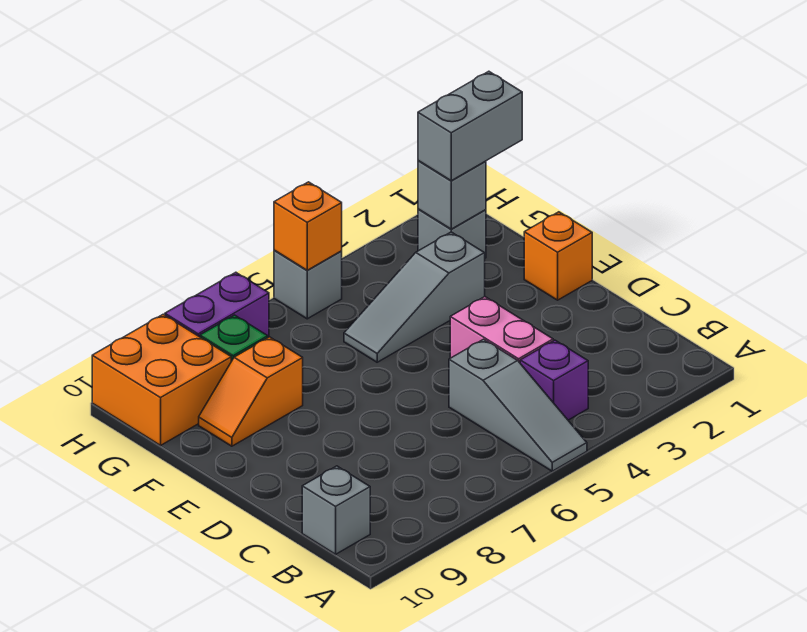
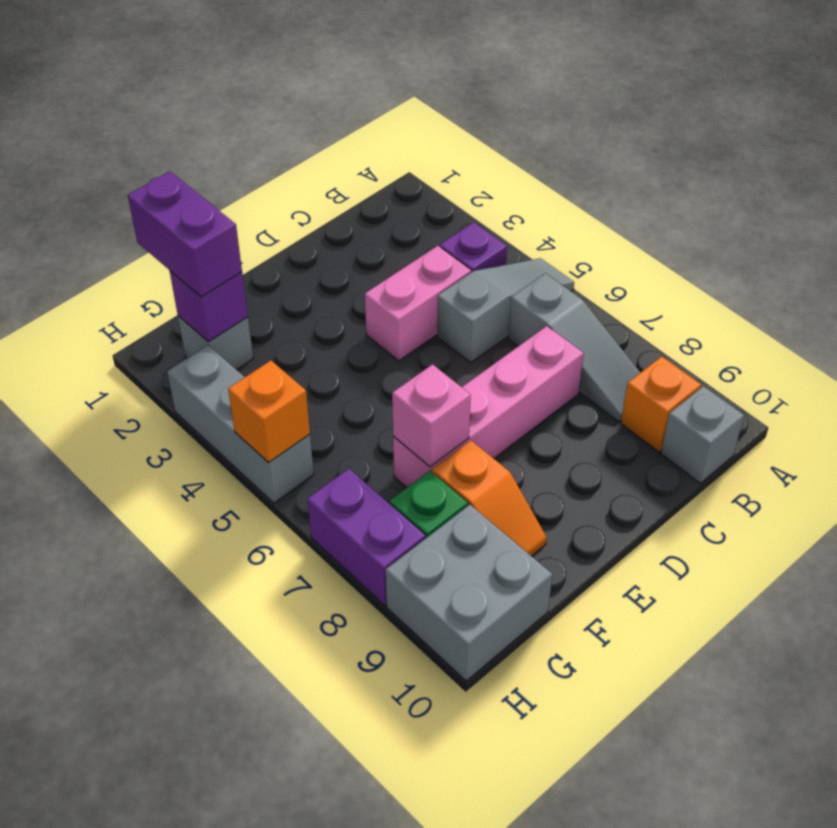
none -> pink brick C7:F7 level 1
orange brick E1 level 1 -> orange brick B9 level 1
grey slope F3:F5 level 1 top 3 -> grey slope B6:B8 level 1 top 6
none -> pink brick F7 level 2
grey brick G1:G2 level 3 -> purple brick G1:G2 level 3
grey brick G2 level 2 -> purple brick G2 level 2
orange brick G9:H10 level 1 -> grey brick G9:H10 level 1
grey brick H5 level 1 -> grey brick H3:H5 level 1

